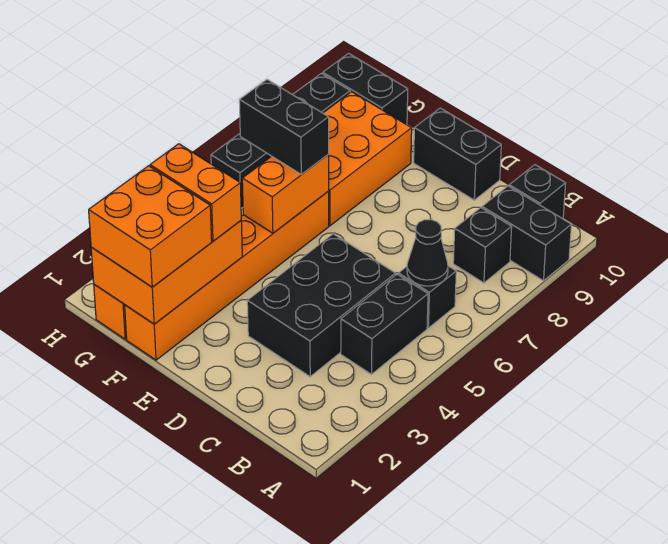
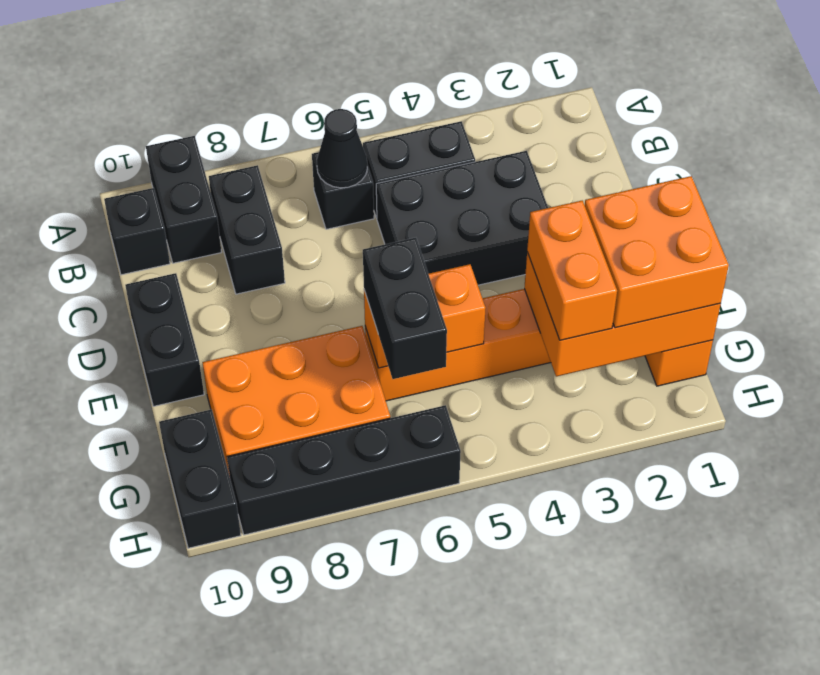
black brick B8 level 1 -> black brick B8:C8 level 1

